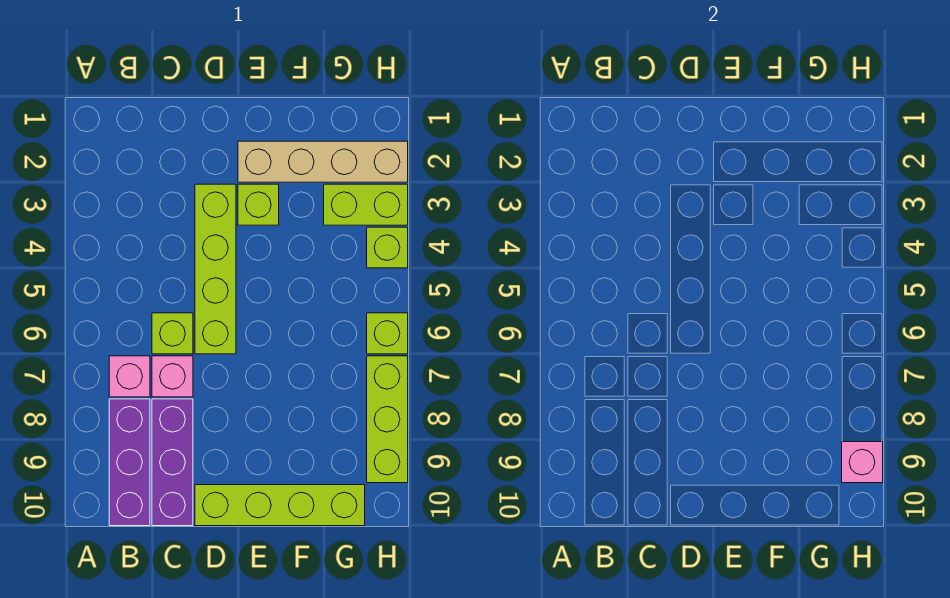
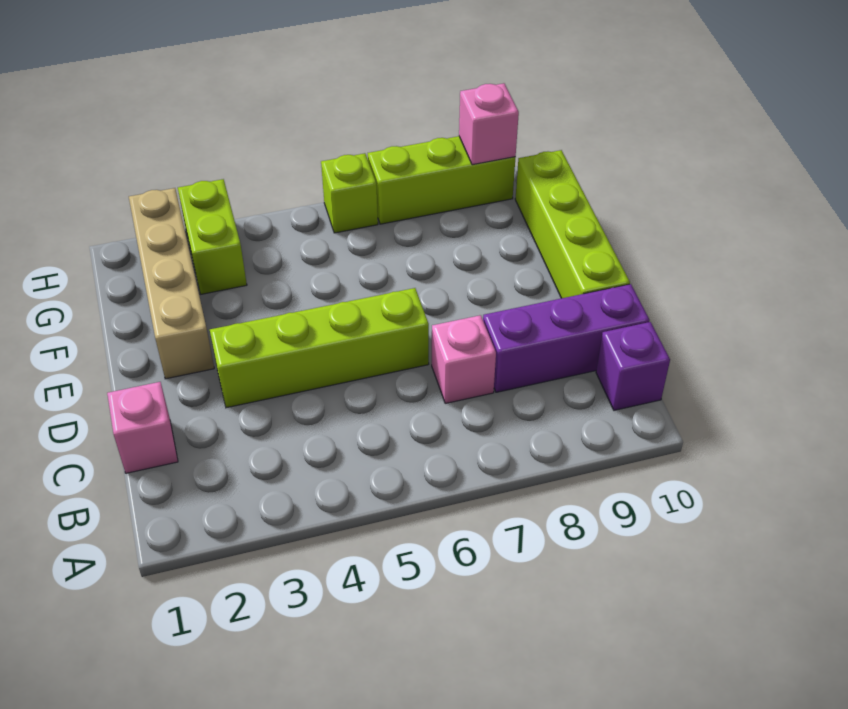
pink brick B7 level 1 -> pink brick C1 level 1
purple brick B8:B10 level 1 -> purple brick B10 level 1
lime brick C6 level 1 -> none
lime brick E3 level 1 -> none
lime brick H4 level 1 -> none

